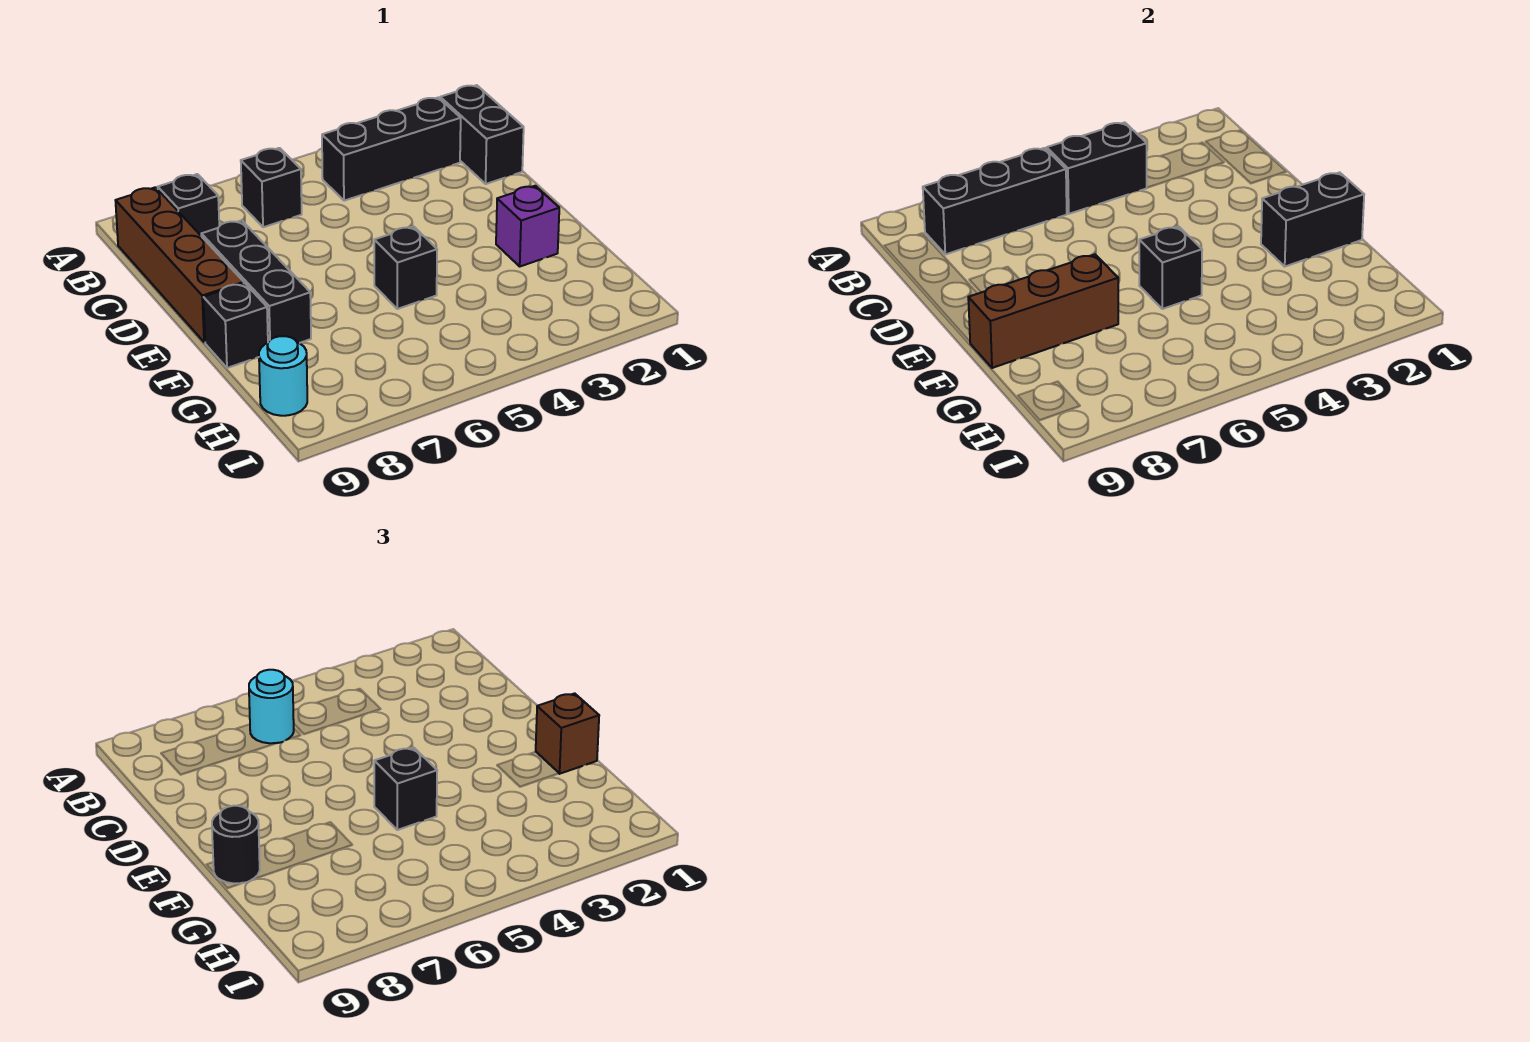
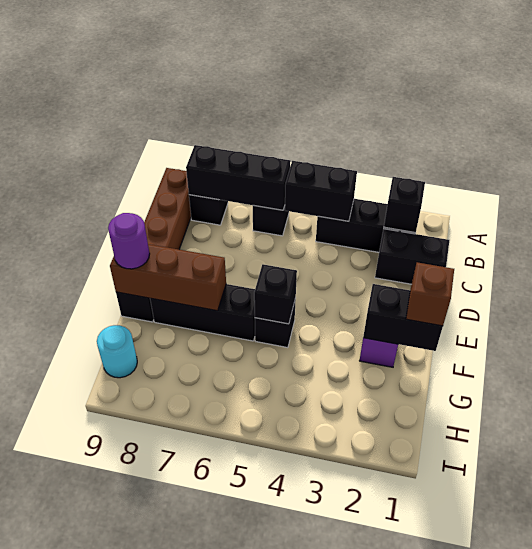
black brick B1:C1 level 1 -> black brick C1:C2 level 1
cyan round brick B6 level 3 -> none
black brick D8:F8 level 1 -> black brick F6:F8 level 1
black brick F5 level 3 -> black brick B2 level 2
black round brick F9 level 3 -> purple round brick F9 level 3

